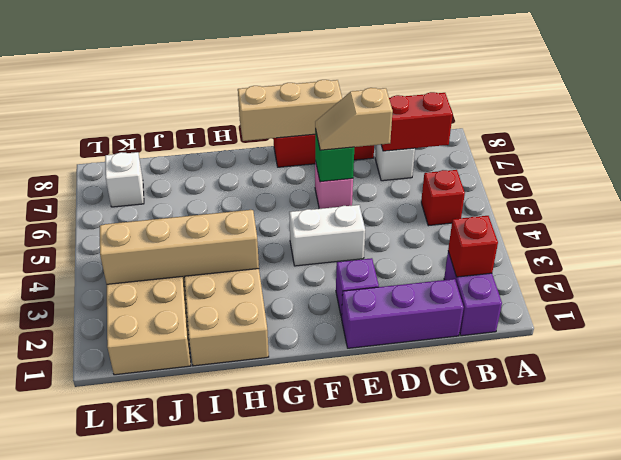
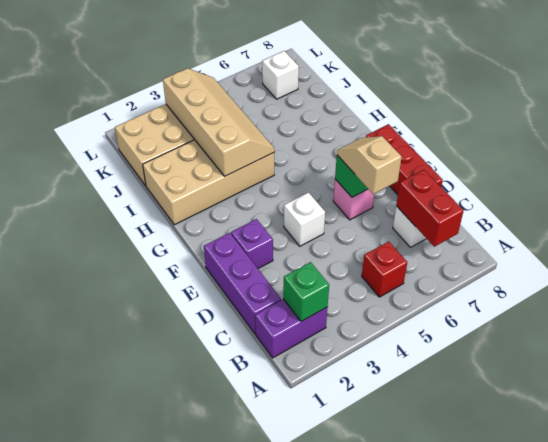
red brick B2 level 2 -> green brick B2 level 2
white brick E4:F4 level 1 -> white brick E4 level 1
tan brick E8:G8 level 2 -> none

